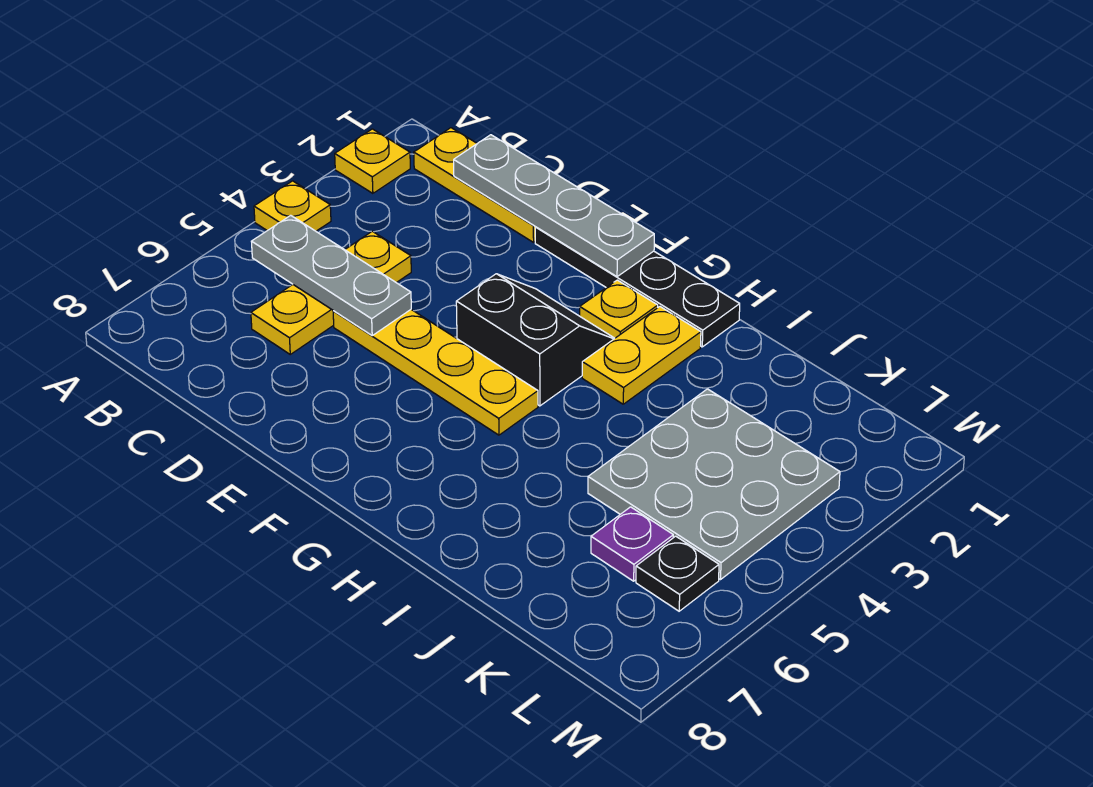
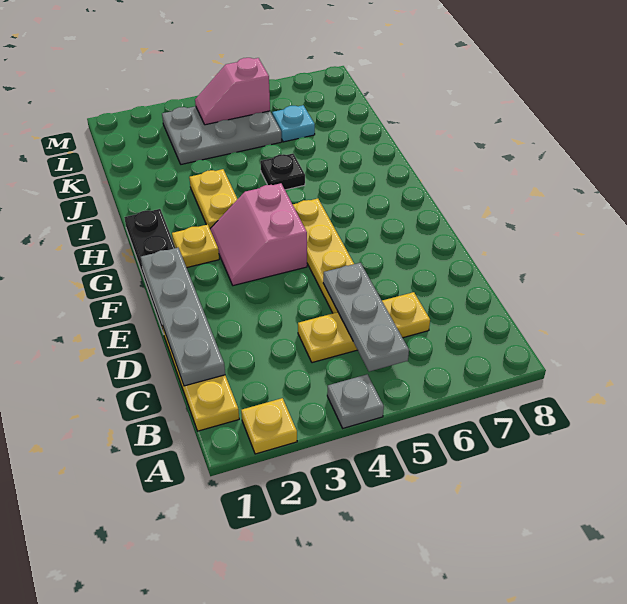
yellow plate A4 level 1 -> grey plate A4 level 1
black slope F3:G4 level 1 top 4 -> pink slope F3:G4 level 1 top 4
yellow plate H2:H3 level 1 -> yellow plate H3:I3 level 1
grey plate J3:L5 level 1 -> grey plate K3:L5 level 1
purple plate K6 level 1 -> cyan plate K6 level 1
none -> pink slope L4:L5 level 2 top 5
black plate L6 level 1 -> black plate I5 level 1

